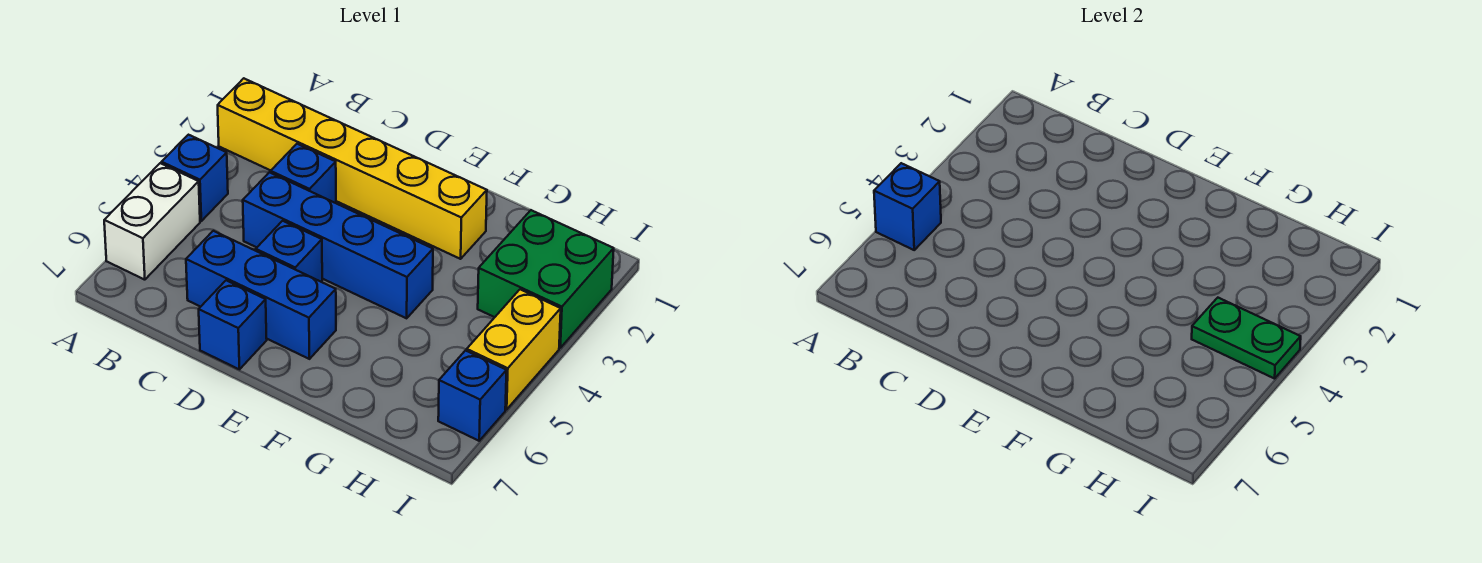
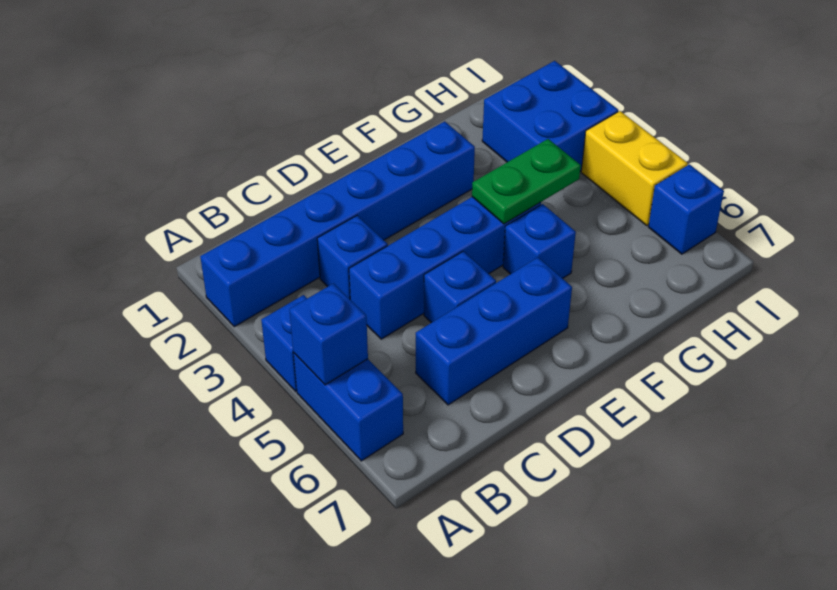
yellow brick A2:F2 level 1 -> blue brick A2:F2 level 1
white brick A5:A6 level 1 -> blue brick A5:A6 level 1
blue brick D7 level 1 -> blue brick F5 level 1
green brick H2:I3 level 1 -> blue brick H2:I3 level 1
green plate H4:I4 level 2 -> green plate F4:G4 level 2

